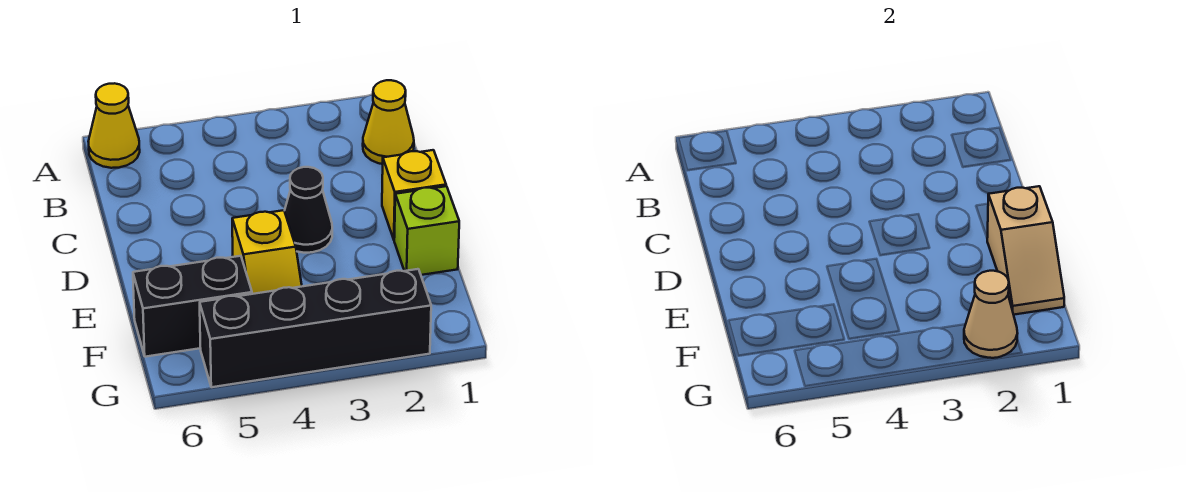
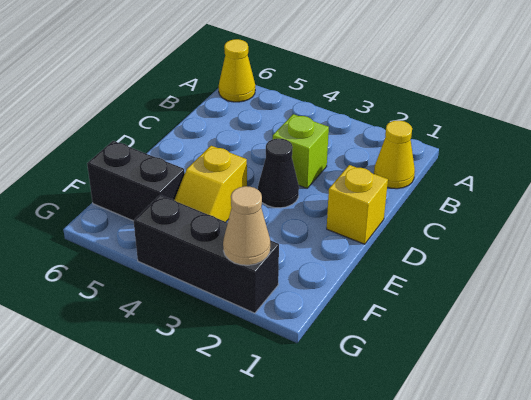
lime brick E1 level 1 -> lime brick C3 level 1
tan slope E1:F1 level 2 top E -> none
black brick G2:G5 level 1 -> black brick G2:G4 level 1

